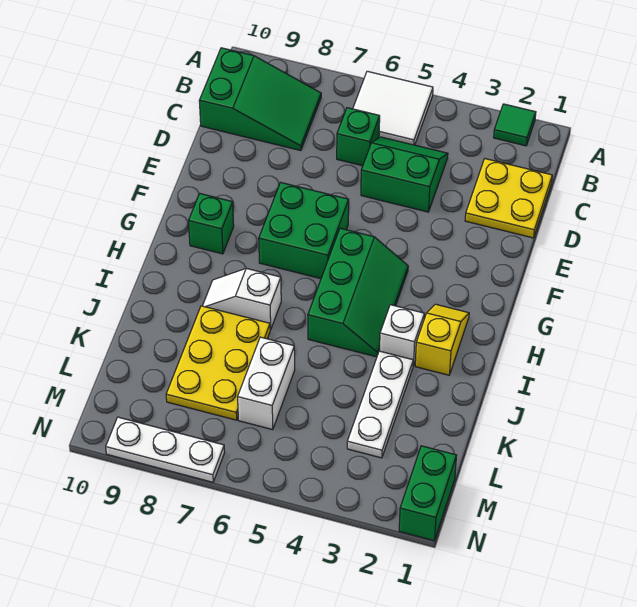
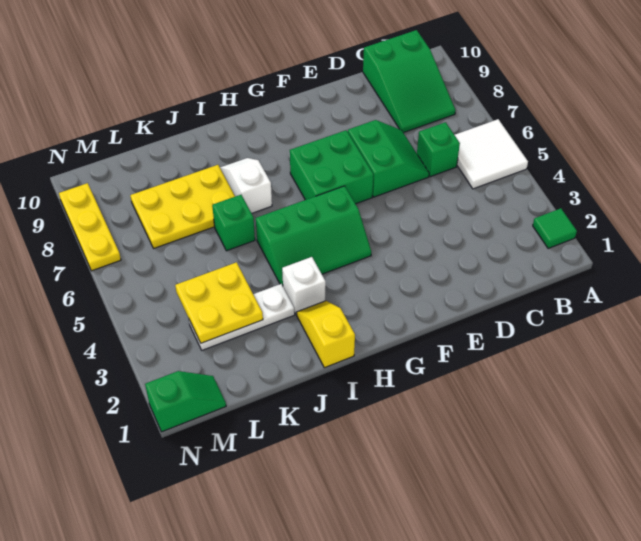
yellow plate C1:D2 level 1 -> yellow plate K3:L4 level 2
green slope C4:D5 level 1 top D -> green slope D6:E7 level 1 top E
green brick G9 level 1 -> green brick J6 level 1
yellow slope H2:I2 level 1 top I -> yellow slope I1:I2 level 1 top 1
white brick K6:L6 level 1 -> none
green brick M1:N1 level 1 -> green slope M1:N1 level 1 top N
white plate N7:N9 level 1 -> yellow plate N7:N9 level 1

